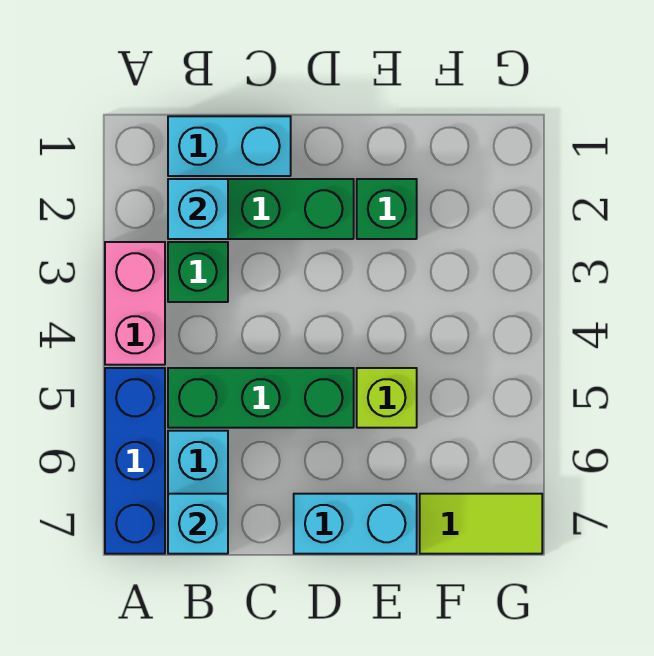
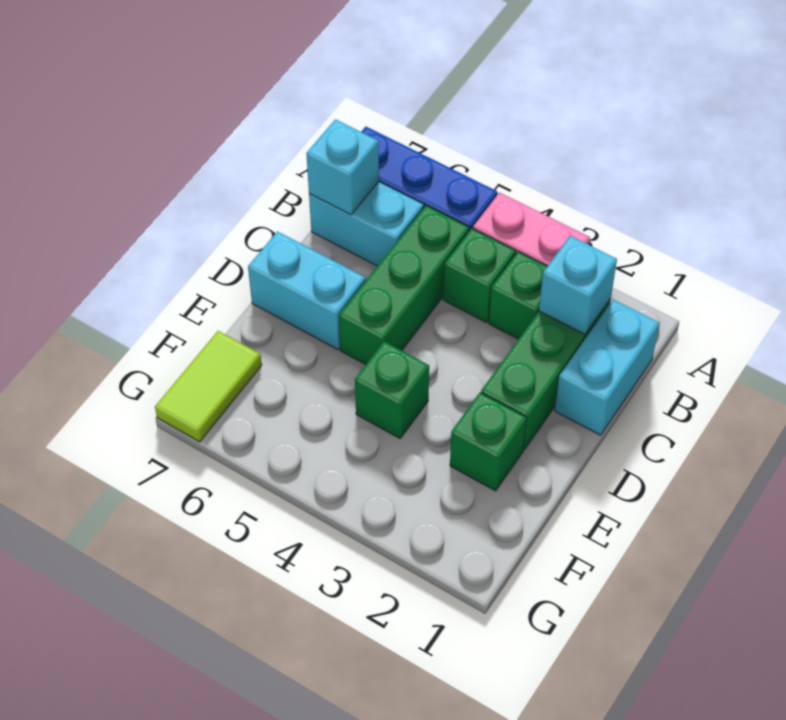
none -> green brick B4 level 1
cyan brick D7:E7 level 1 -> cyan brick D6:D7 level 1
none -> green brick E4 level 1
lime brick E5 level 1 -> none

